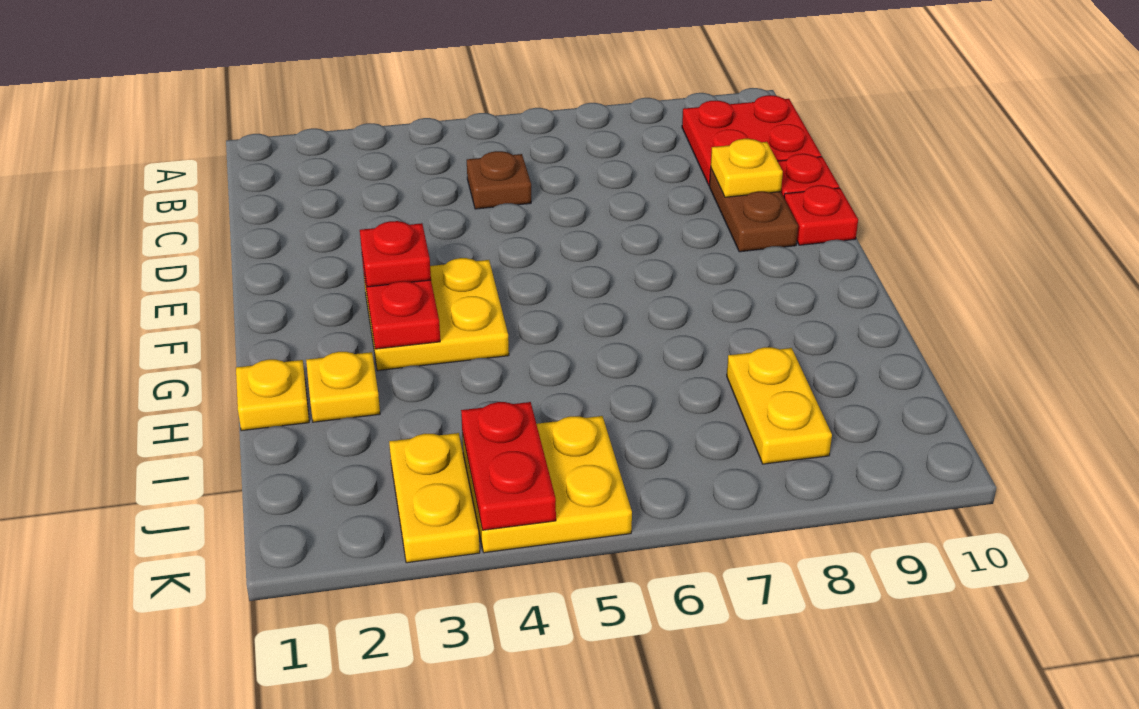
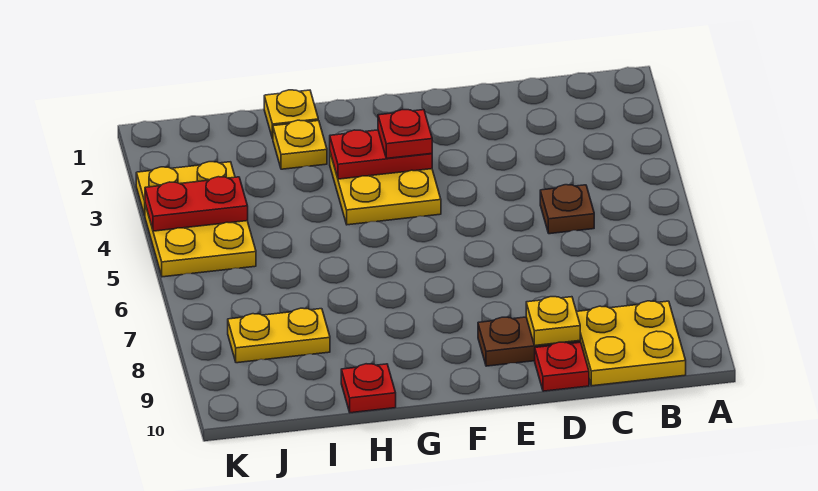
red plate B9:C10 level 1 -> yellow plate B9:C10 level 1
red plate E10 level 1 -> red plate H10 level 1

